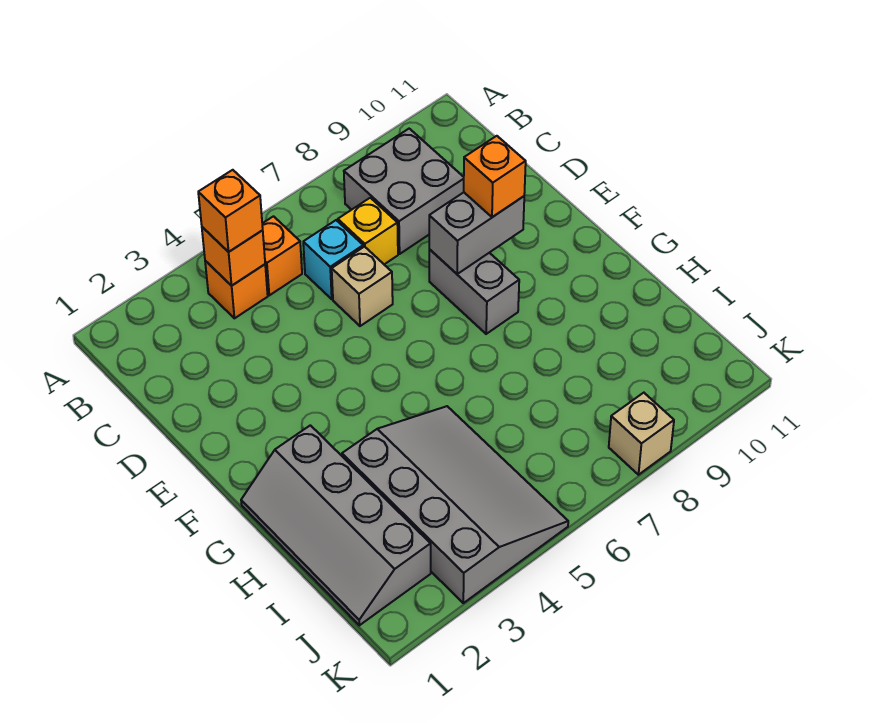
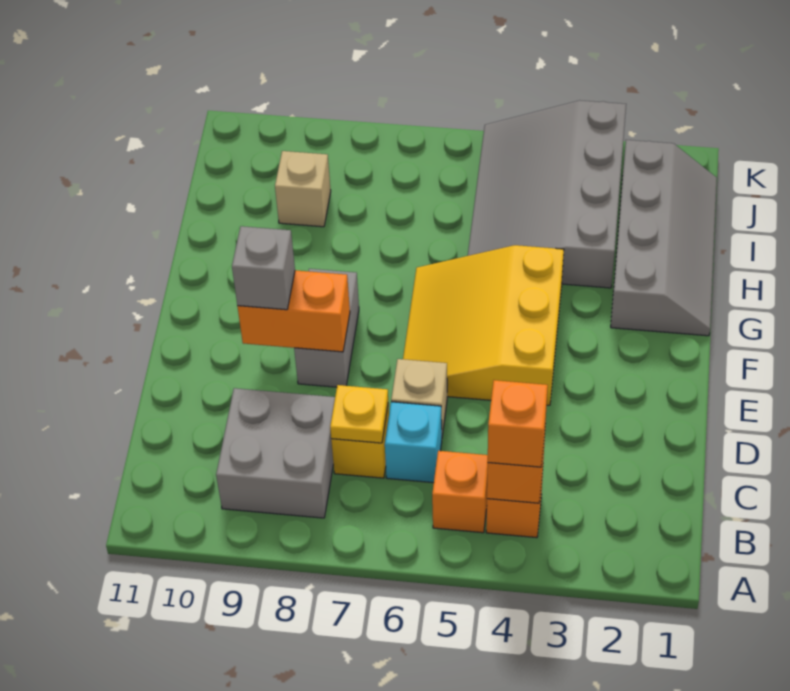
none -> yellow plate C7 level 2
none -> yellow slope E4:G6 level 1 top 4
grey brick E8:E9 level 2 -> orange brick E8:E9 level 2
orange brick E9 level 3 -> grey brick E9 level 3
tan brick K8 level 1 -> tan brick I9 level 1

